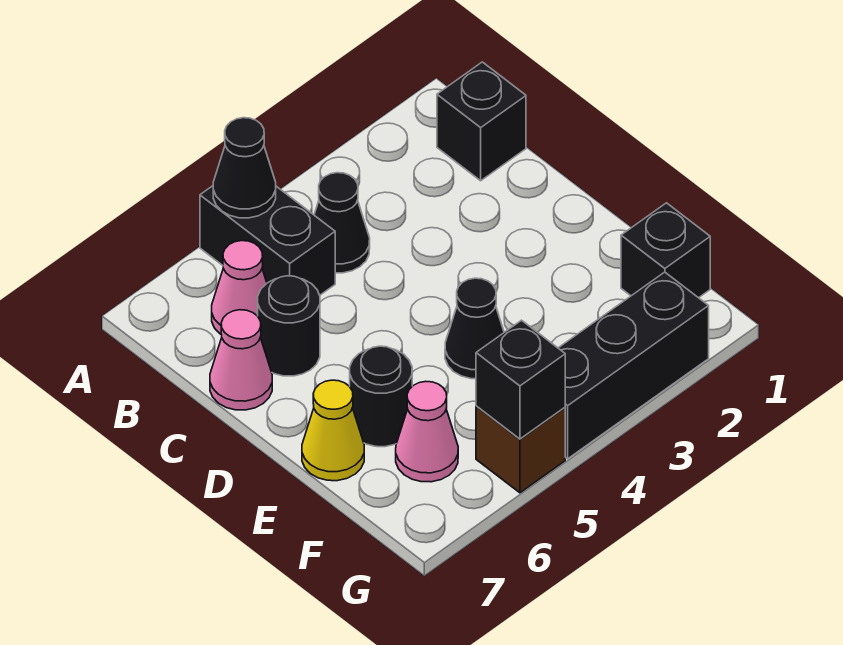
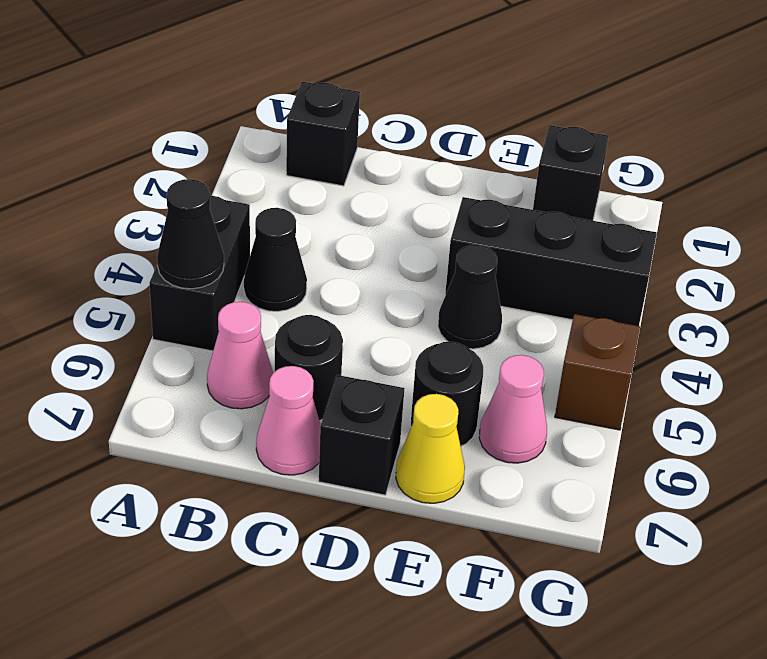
black brick A5:B5 level 1 -> black brick A4:A5 level 1
black brick G2:G4 level 1 -> black brick E3:G3 level 1
black brick G5 level 2 -> black brick D7 level 1

